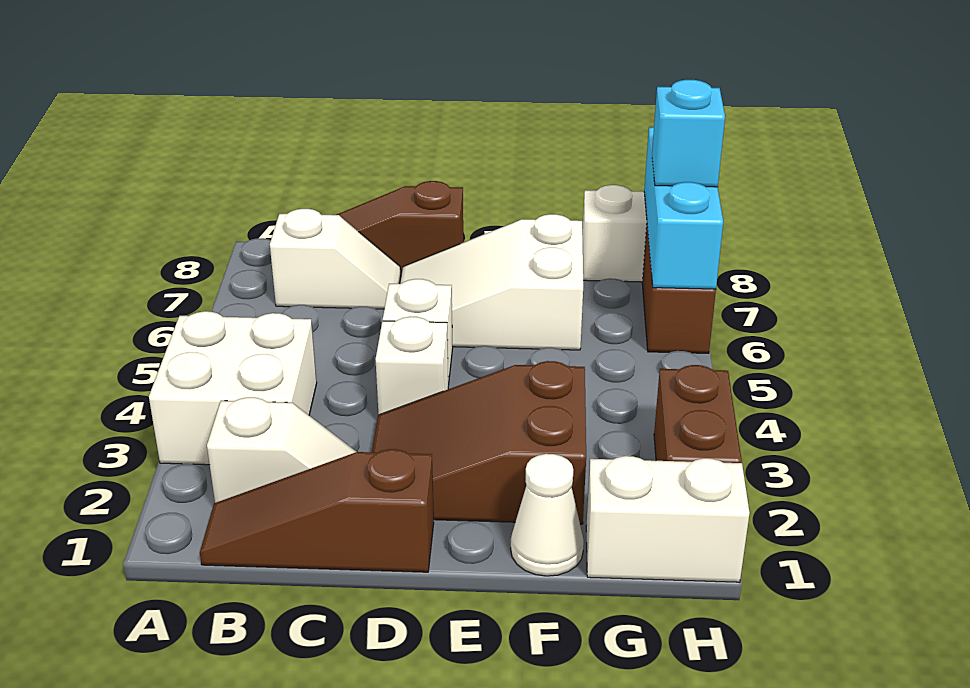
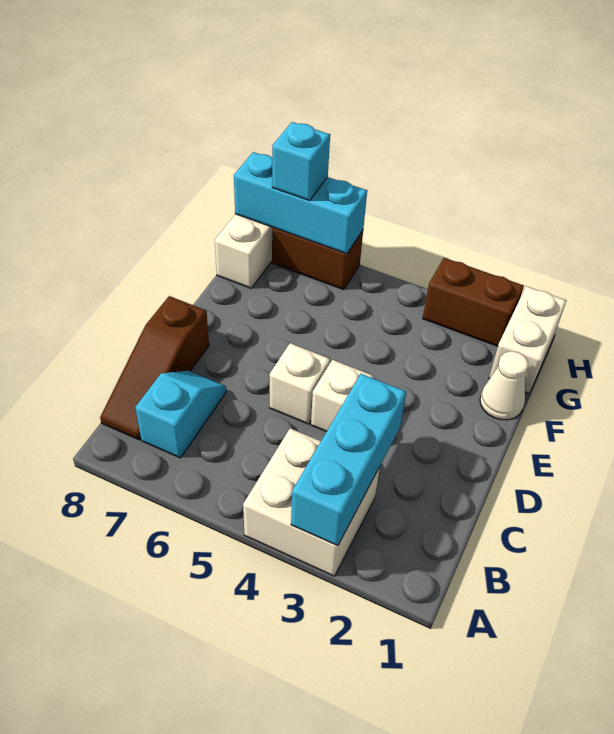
none -> cyan brick A3:C3 level 2
brown slope B1:D1 level 1 top D -> none
white slope B2:C2 level 1 top B -> none
white slope B7:C7 level 1 top B -> cyan slope B7:C7 level 1 top B
brown slope D2:F3 level 1 top F -> none
white slope D6:F7 level 1 top F -> none

